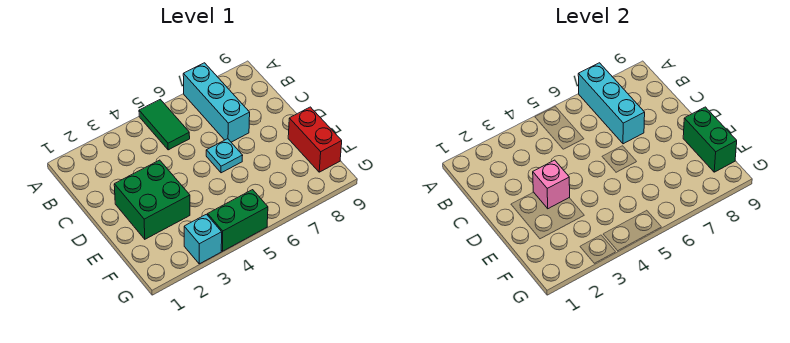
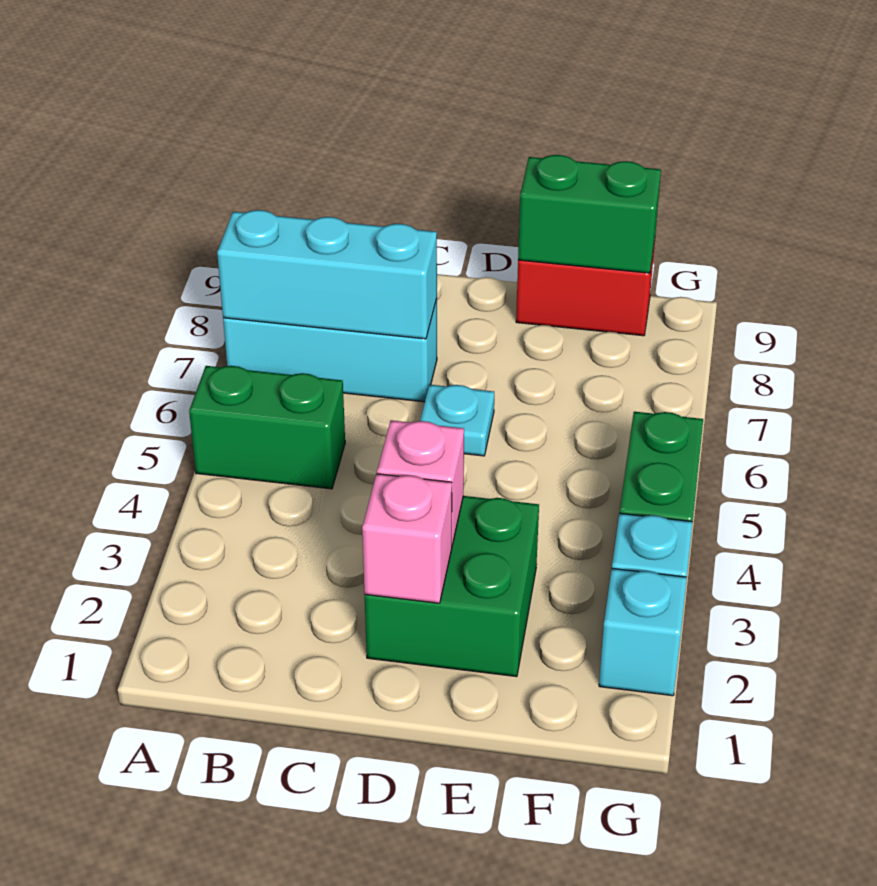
green tile A5:B5 level 1 -> green brick A5:B5 level 1
none -> pink brick D2 level 2
none -> cyan brick G2 level 1

